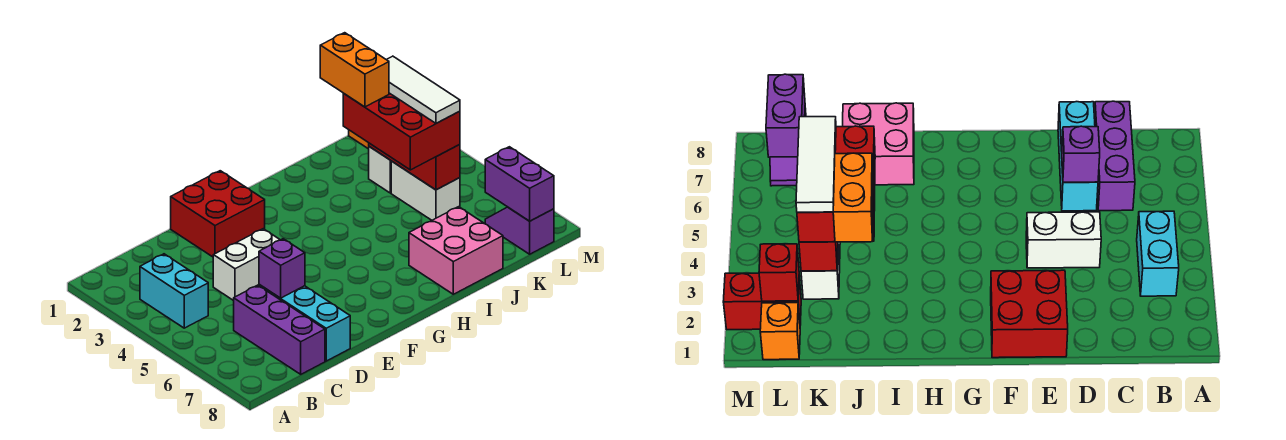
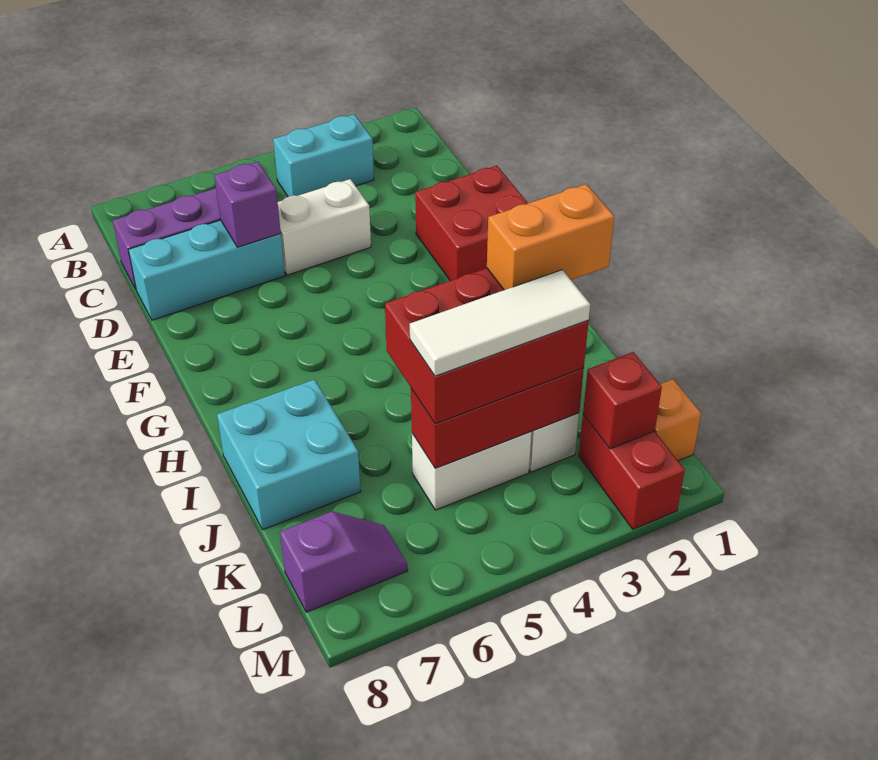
white brick D4:E4 level 1 -> white brick D4:D5 level 1
pink brick I7:J8 level 1 -> cyan brick I7:J8 level 1
purple brick L7:L8 level 2 -> none

